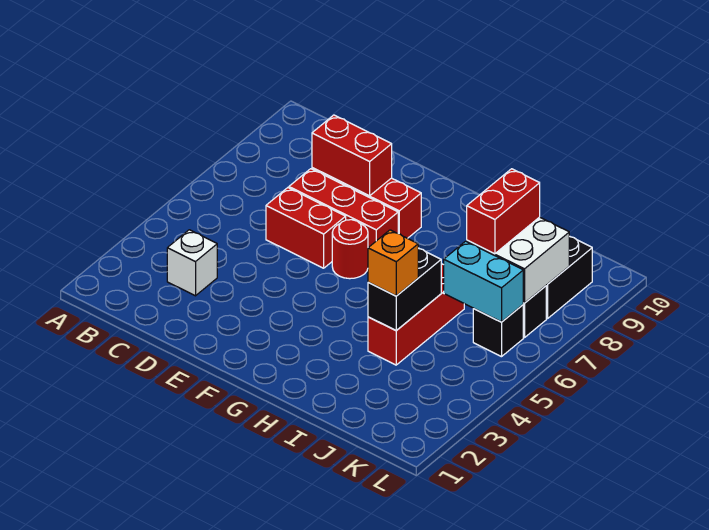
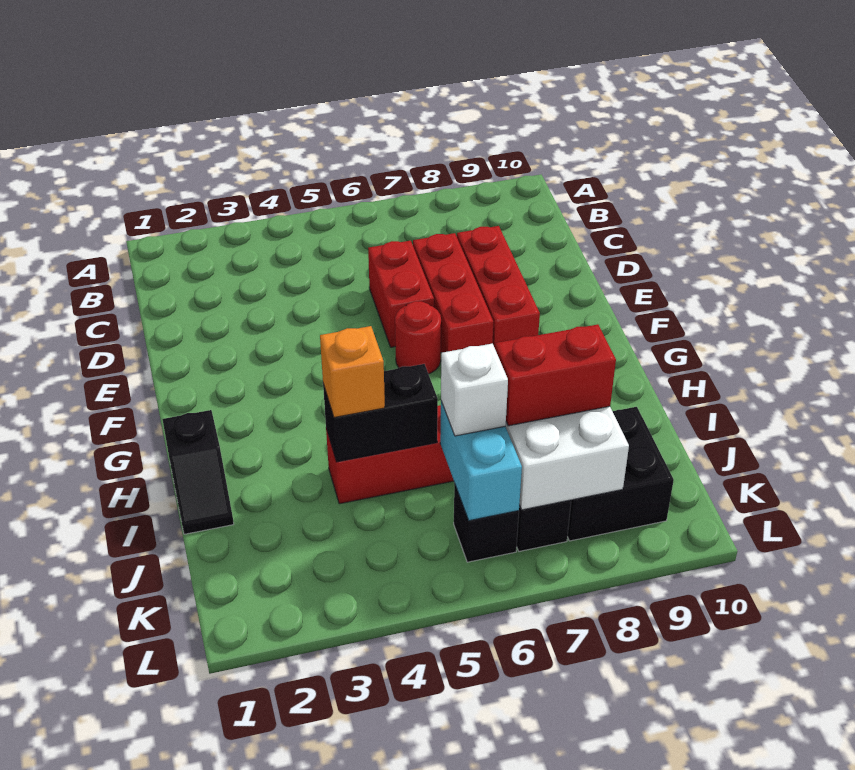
white brick C3 level 1 -> white brick J6 level 3
red brick D8:E8 level 2 -> none
none -> black slope H1:I1 level 1 top H

